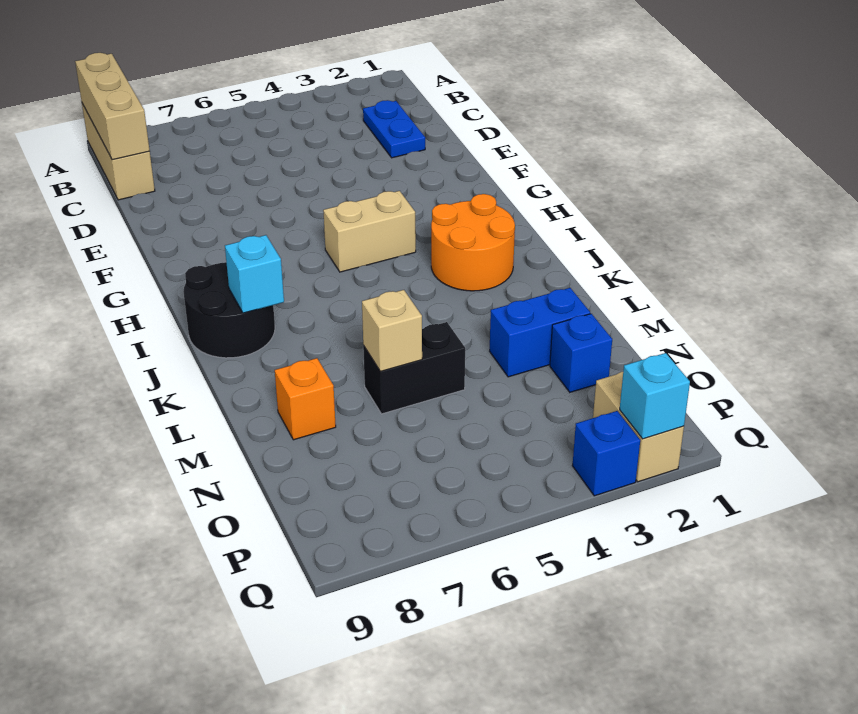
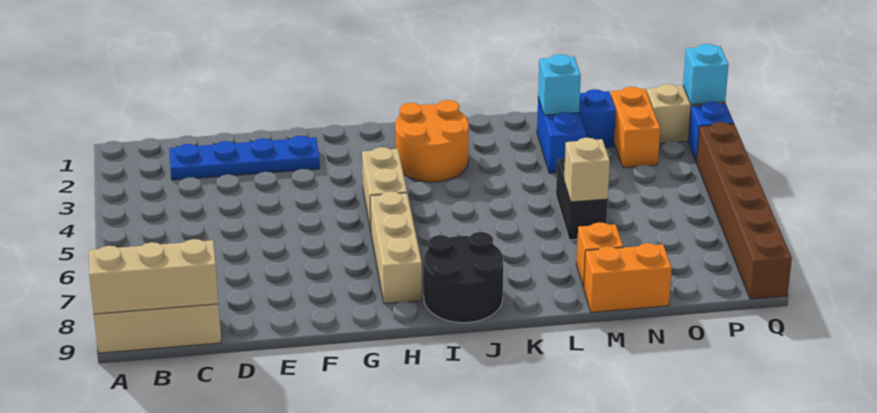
blue plate C2:D2 level 1 -> blue plate C2:F2 level 1
none -> tan brick H6:H8 level 1
cyan brick J8 level 2 -> cyan brick M2 level 2
none -> orange brick M9:N9 level 1
none -> orange brick O2:O3 level 1
none -> brown brick Q4:Q9 level 1

